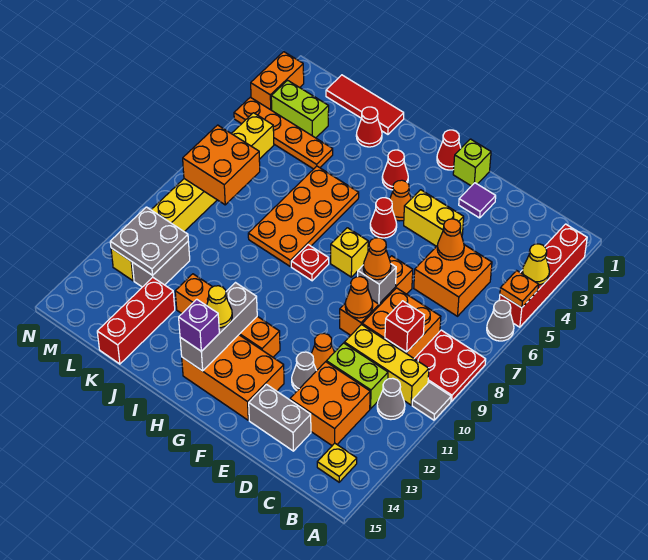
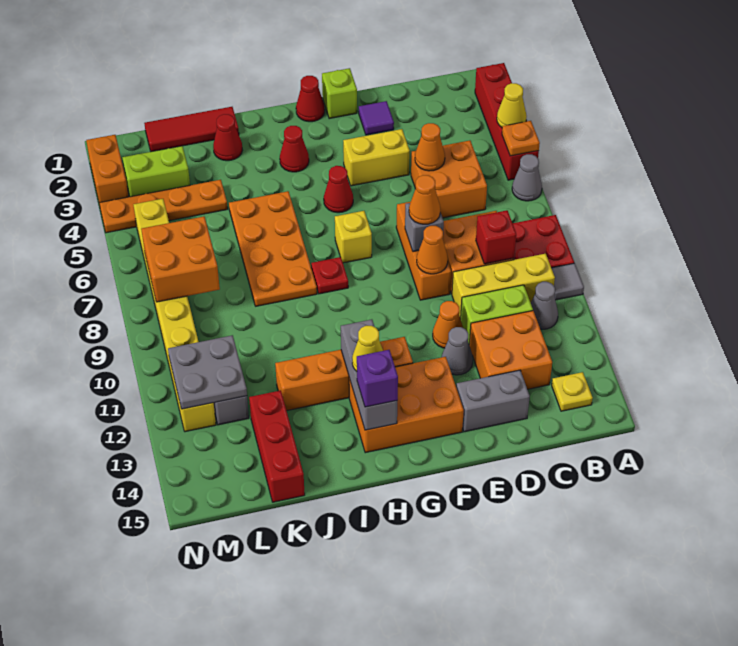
orange cone G4 level 1 -> none

